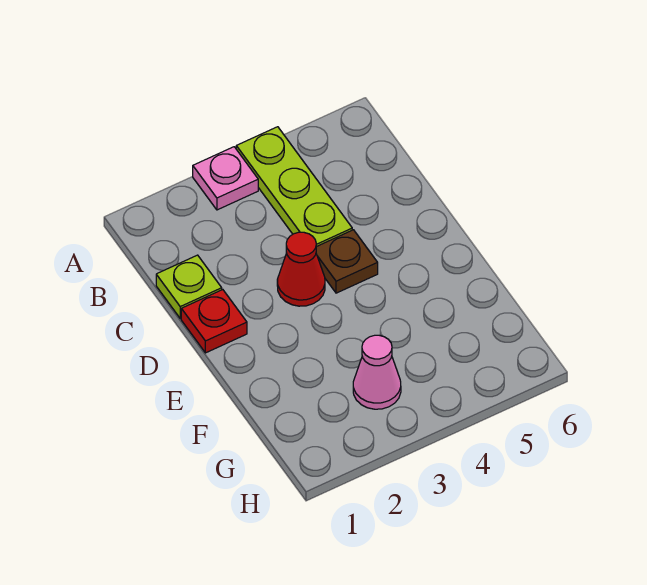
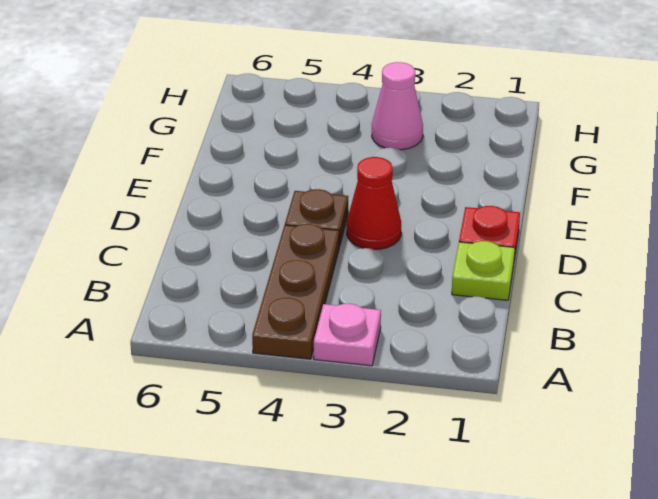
lime plate A4:C4 level 1 -> brown plate A4:C4 level 1

